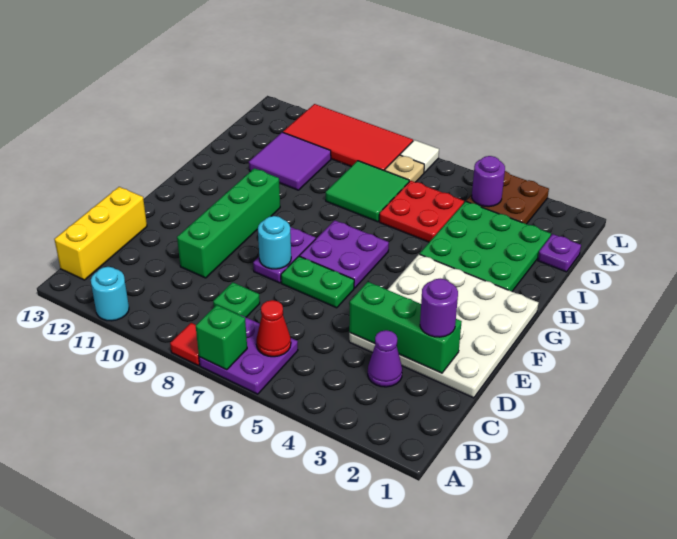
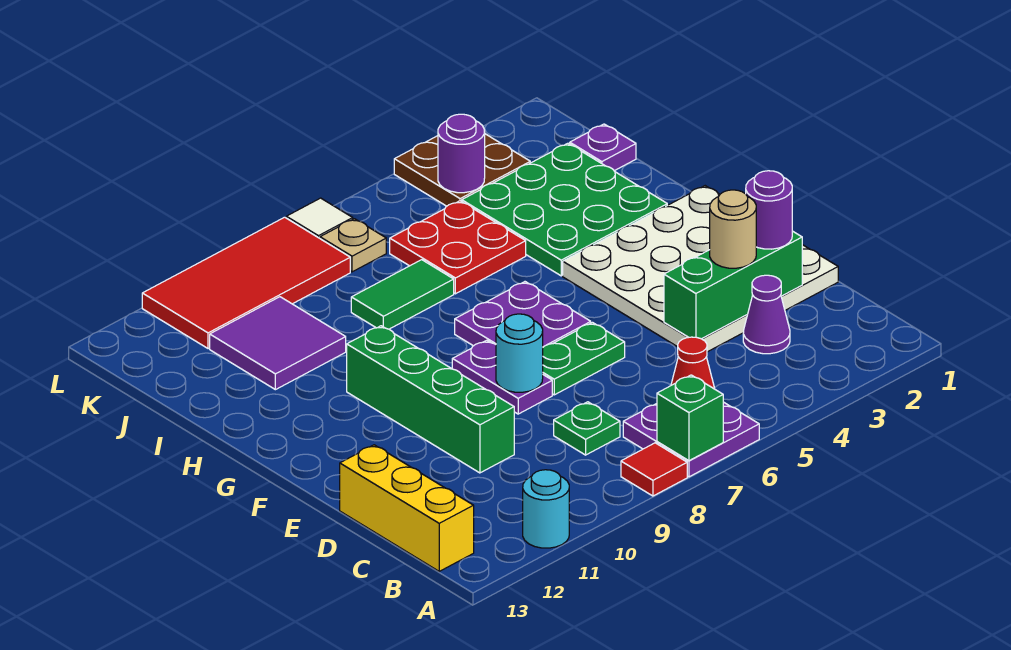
none -> tan round brick D3 level 3
green tile I7:J8 level 1 -> green tile I7:I8 level 1

